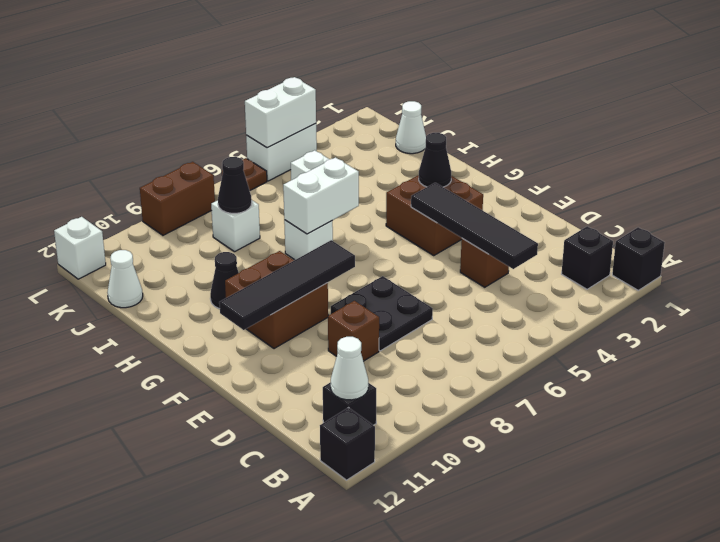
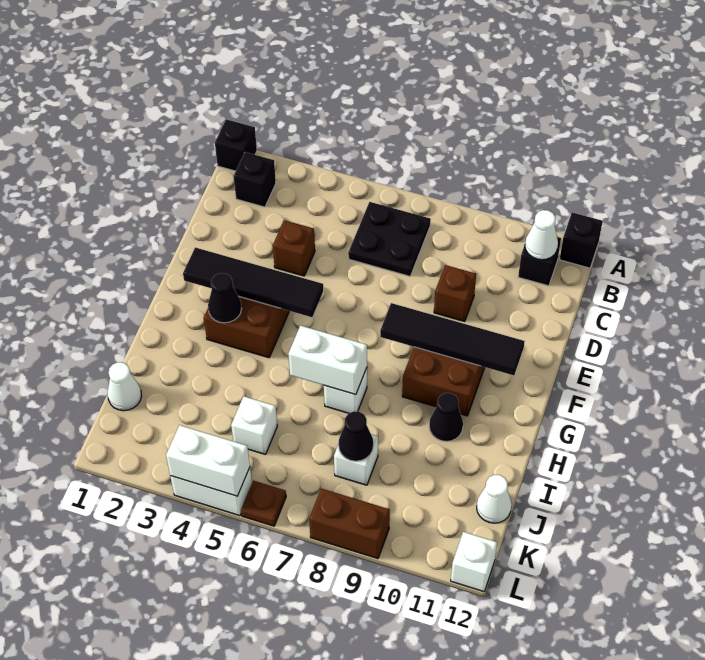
black tile C4:F4 level 2 -> black tile F2:F5 level 2
black plate D7:E8 level 1 -> black plate B6:C7 level 1

